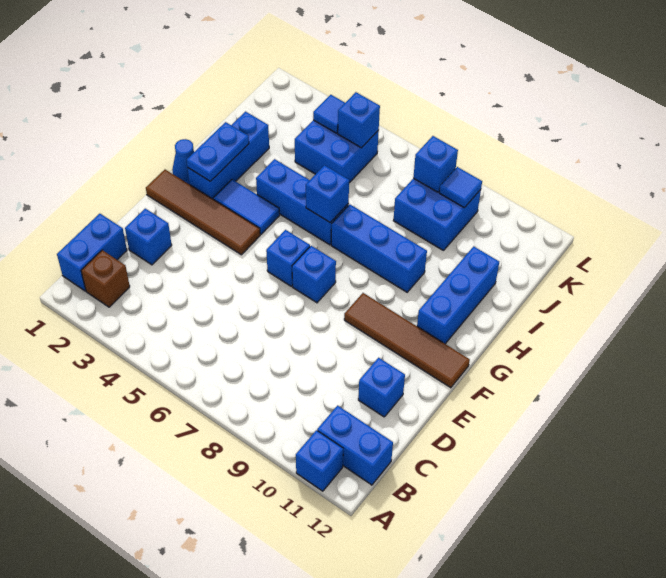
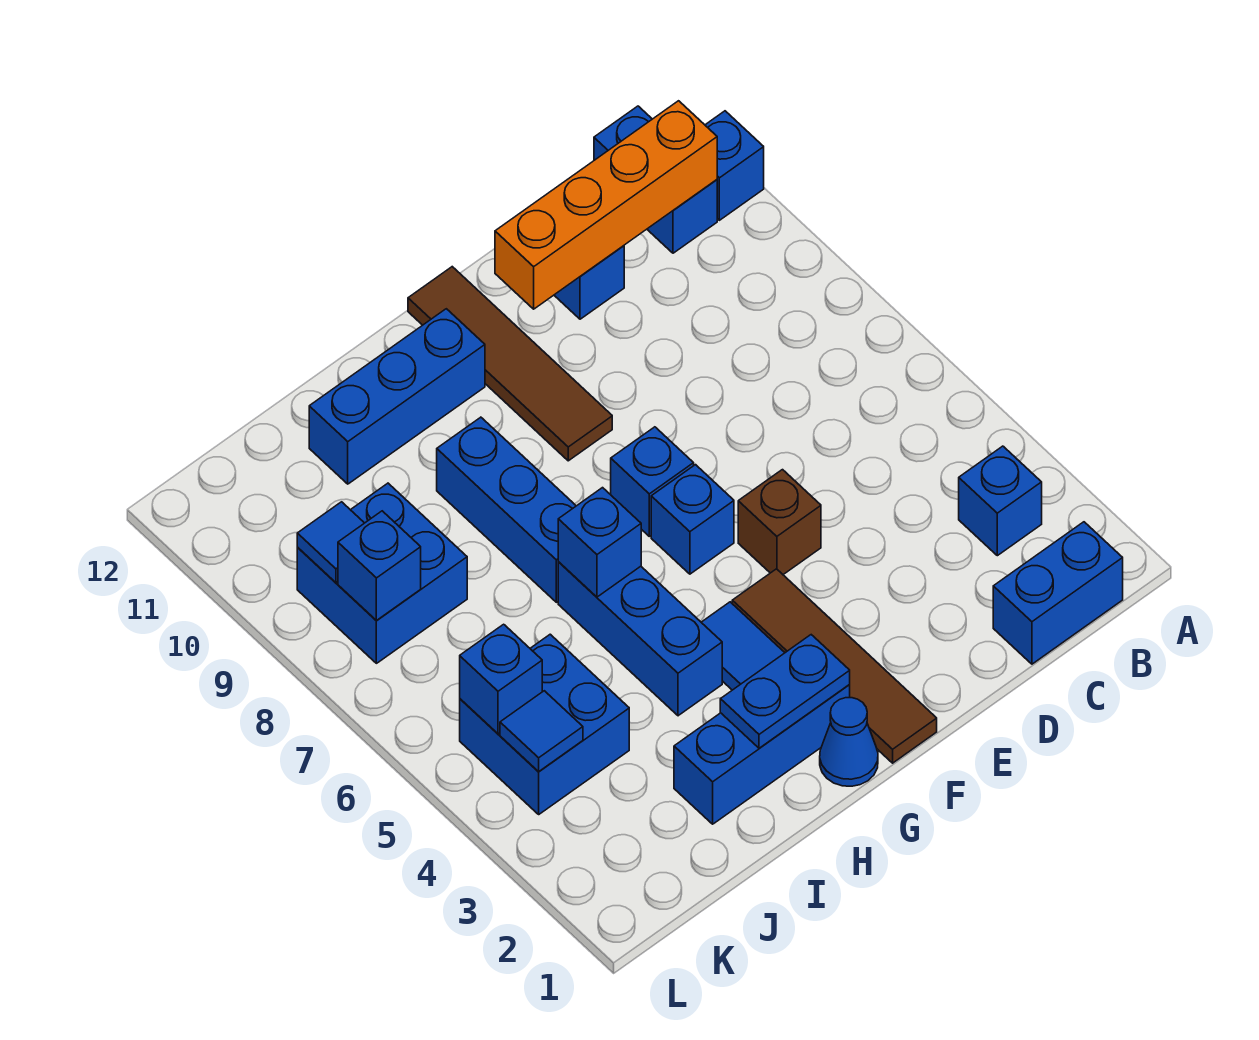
brown brick B2 level 1 -> brown brick E5 level 1
none -> orange brick B11:E11 level 2
blue brick D2 level 1 -> blue brick B3 level 1

